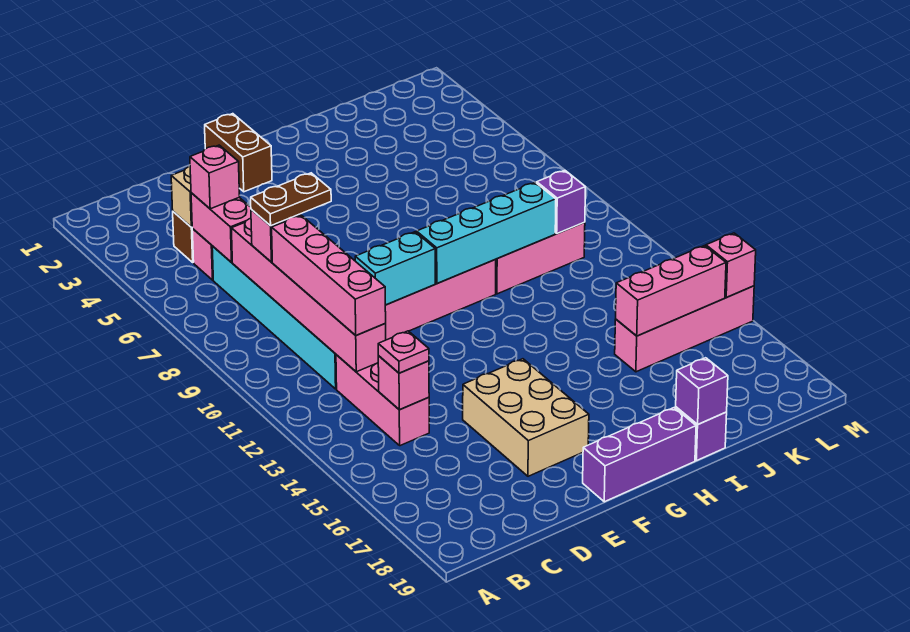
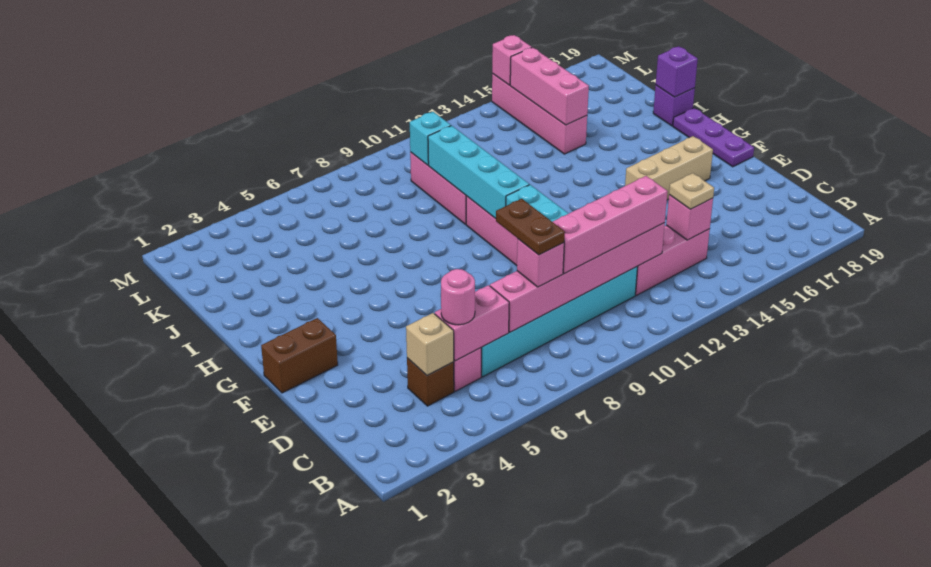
pink brick C5 level 3 -> pink round brick C5 level 3
pink plate C14 level 3 -> tan plate C14 level 3
tan brick E15:F17 level 1 -> tan brick F15:F17 level 1
purple brick F19:H19 level 1 -> purple plate F19:H19 level 1
purple brick K10 level 2 -> cyan brick K10 level 2

